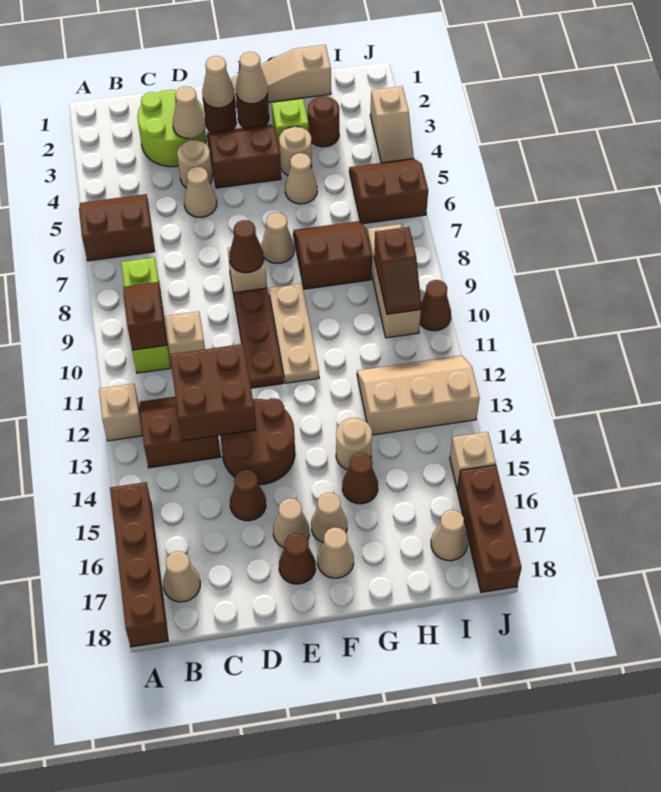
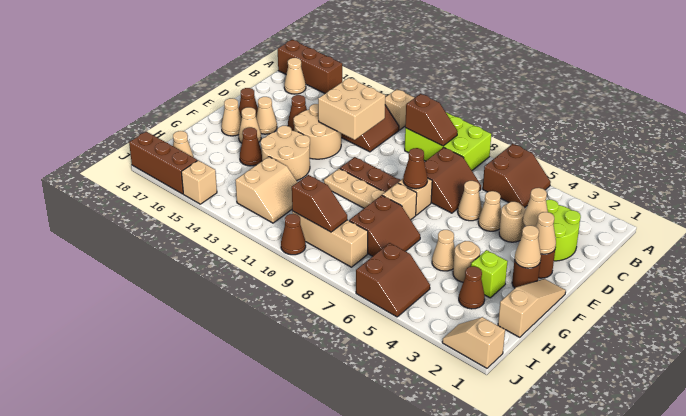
brown brick A15:A18 level 1 -> brown brick A16:A18 level 1
lime brick B8:B10 level 1 -> lime brick A8:B10 level 1
tan brick C10 level 1 -> tan brick F8 level 1
brown brick C12:D13 level 2 -> tan brick C12:D13 level 2
brown round brick D13:E14 level 1 -> tan round brick D13:E14 level 1
brown slope E3:F4 level 1 top 4 -> brown slope C7:D8 level 1 top 8
tan cone F7 level 1 -> tan cone D6 level 1
tan round brick G14 level 1 -> tan round brick F13:G14 level 1
brown round brick H3 level 1 -> brown cone H3 level 1
tan slope H12:J13 level 1 top 13 -> tan slope H12:I13 level 1 top 13
brown slope I9:I10 level 2 top 9 -> brown slope I9:I10 level 2 top 10
tan slope J3:J4 level 1 top 3 -> tan slope J1:J2 level 1 top 1

